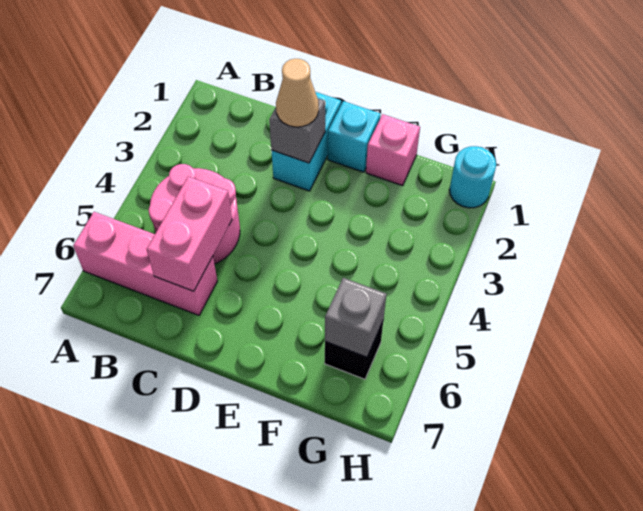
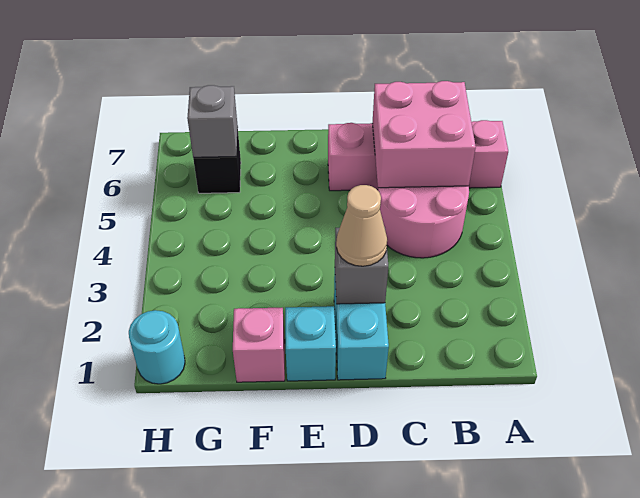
pink brick A6:C6 level 1 -> pink brick A6:D6 level 1
pink brick C5:C6 level 2 -> pink brick B5:C6 level 2

